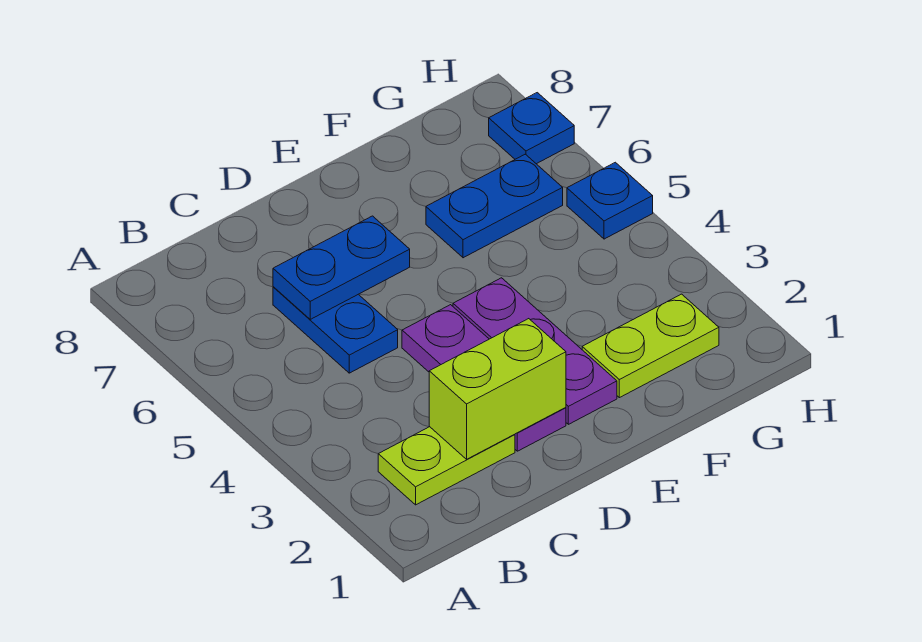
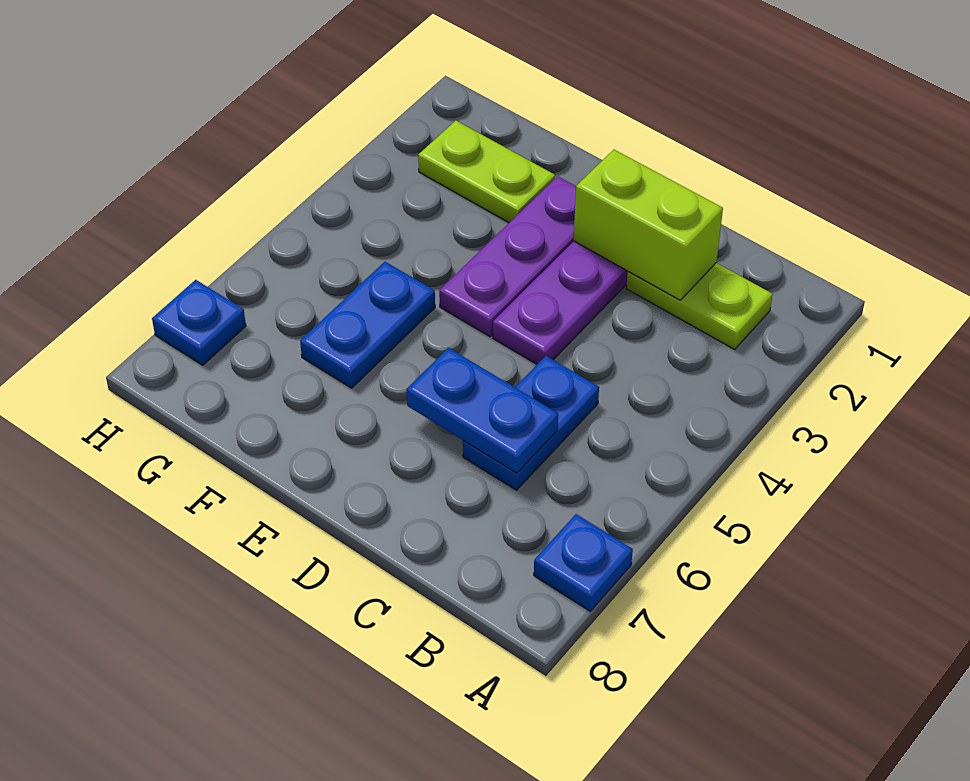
blue plate F6:G6 level 1 -> blue plate F5:F6 level 1
blue plate H5 level 1 -> blue plate A7 level 1

